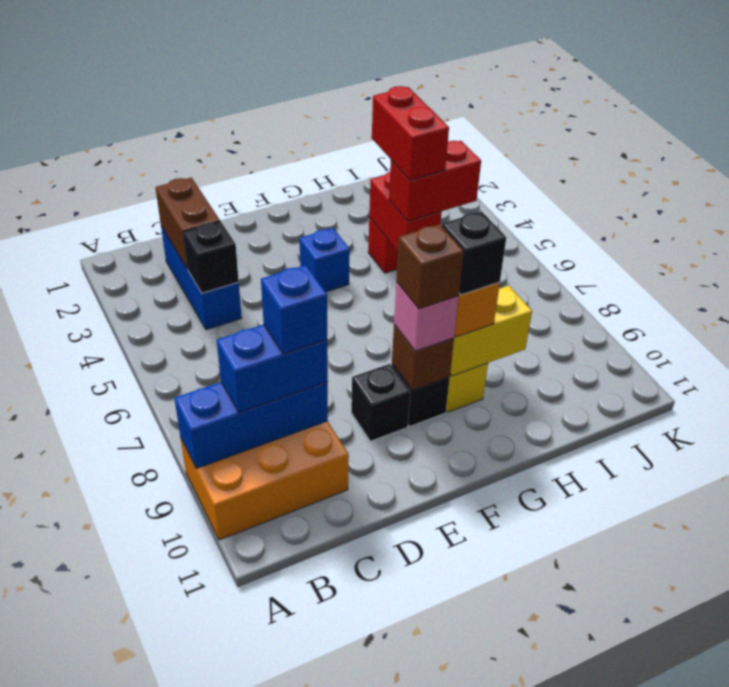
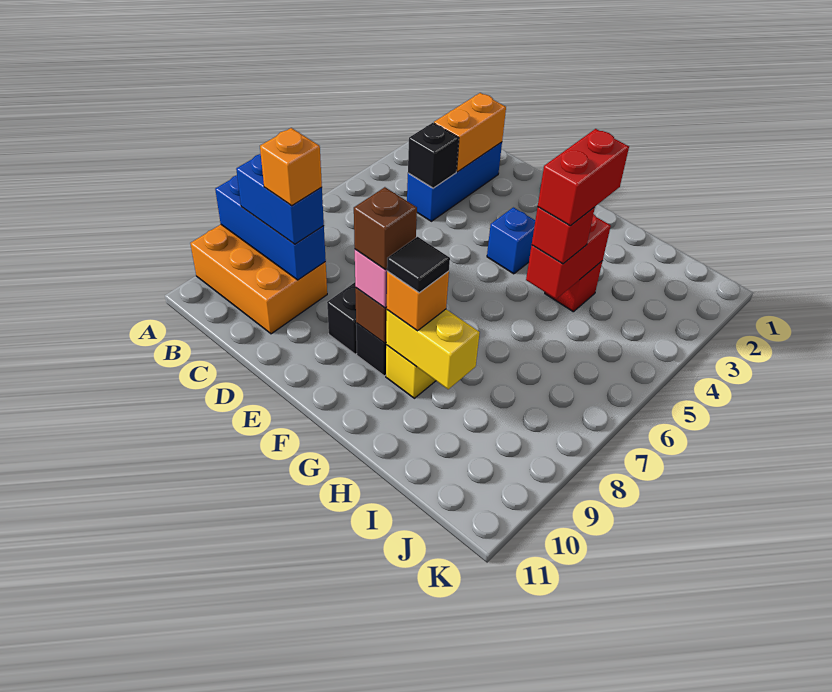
brown brick C2:C3 level 2 -> orange brick C2:C3 level 2
blue brick C9 level 4 -> orange brick C9 level 4
black brick G9 level 4 -> black tile G9 level 4
red brick H5:I5 level 3 -> red brick H5 level 3

